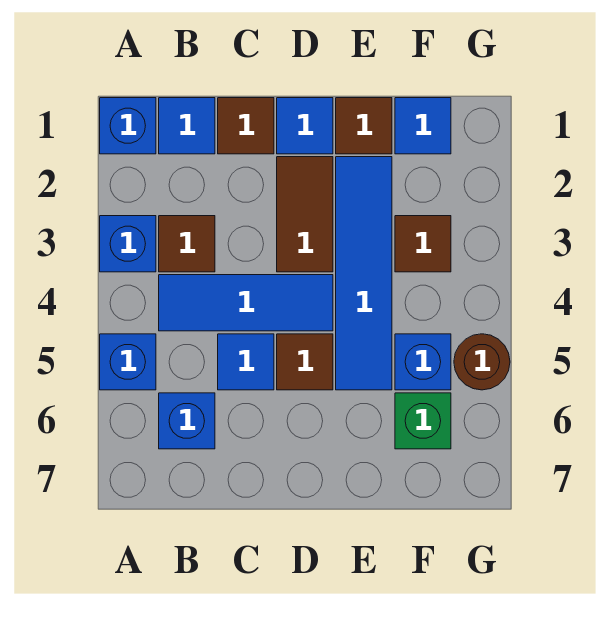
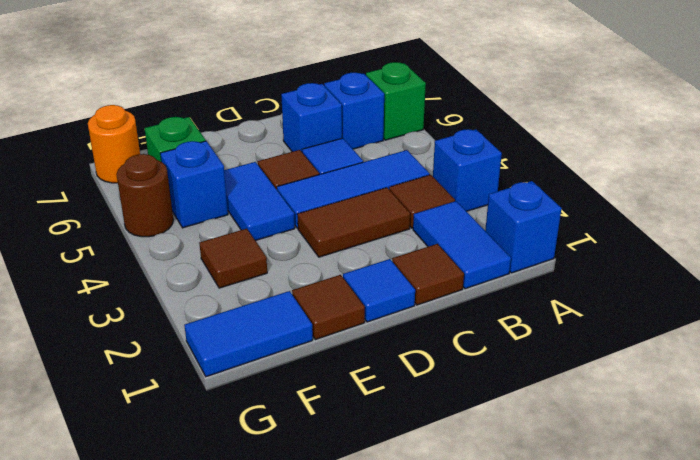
blue brick A5 level 1 -> blue brick C6 level 1
none -> green brick A6 level 1
blue tile B1 level 1 -> blue tile B1:B2 level 1
brown tile D2:D3 level 1 -> brown tile C3:D3 level 1
blue tile E2:E5 level 1 -> blue tile E4:E5 level 1
blue tile F1 level 1 -> blue tile F1:G1 level 1
none -> orange round brick G7 level 1

